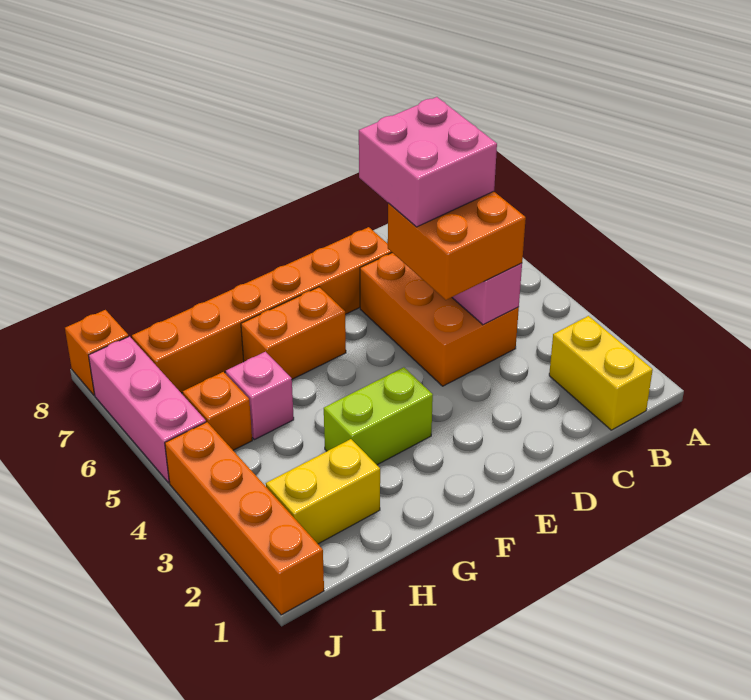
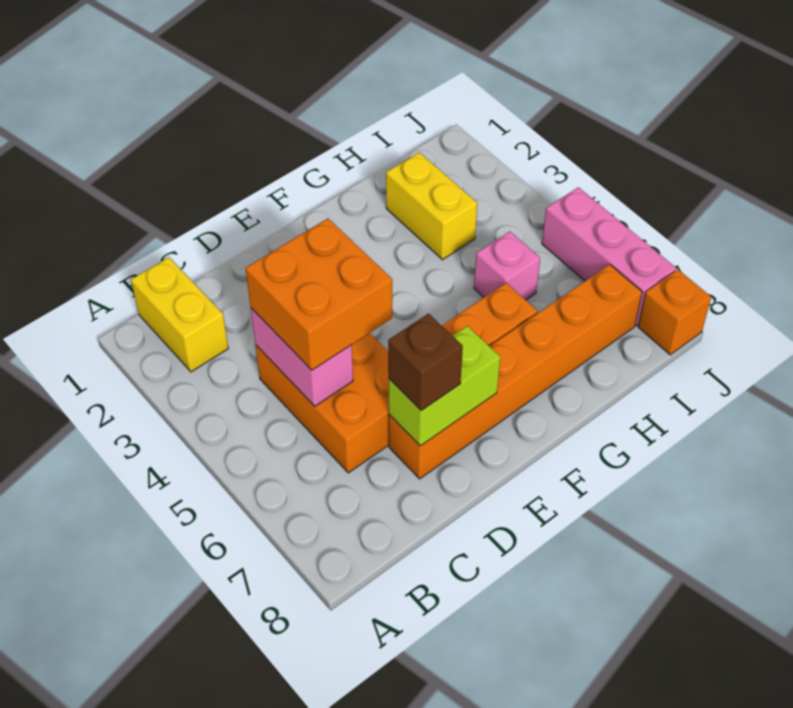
pink brick C5:D6 level 4 -> none
none -> brown brick D7 level 3
lime brick F3:G3 level 1 -> lime brick D7:E7 level 2
yellow brick H2:I2 level 1 -> yellow brick H2:H3 level 1
orange brick I5 level 1 -> none
orange brick J1:J4 level 1 -> none

